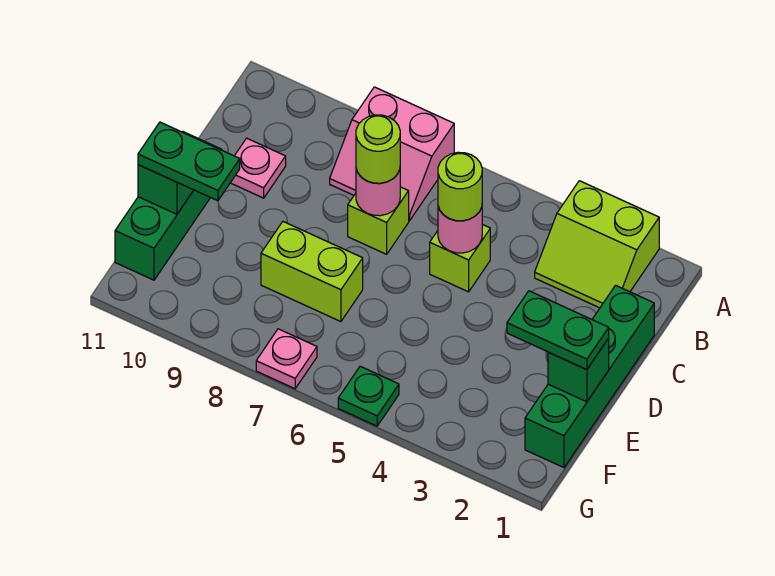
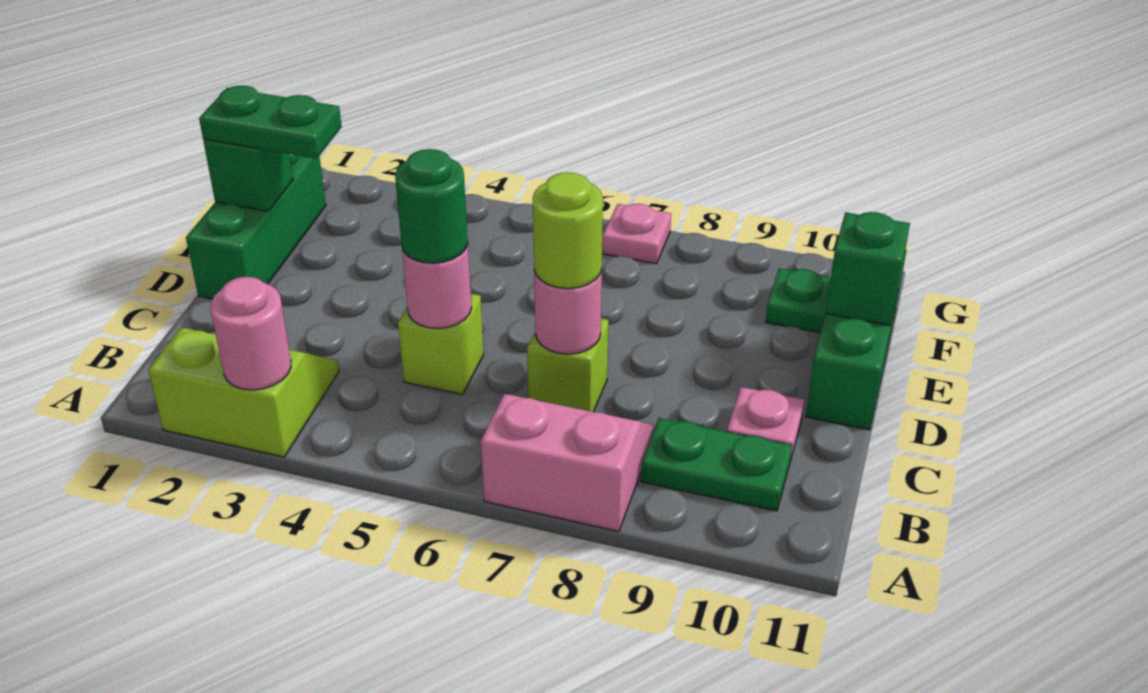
none -> pink round brick A3 level 2
green brick C1:F1 level 1 -> green brick D1:F1 level 1
lime round brick C5 level 3 -> green round brick C5 level 3
lime brick E7:E8 level 1 -> none
green plate E10:E11 level 3 -> green plate B9:B10 level 1
green plate G5 level 1 -> green plate F10 level 1

